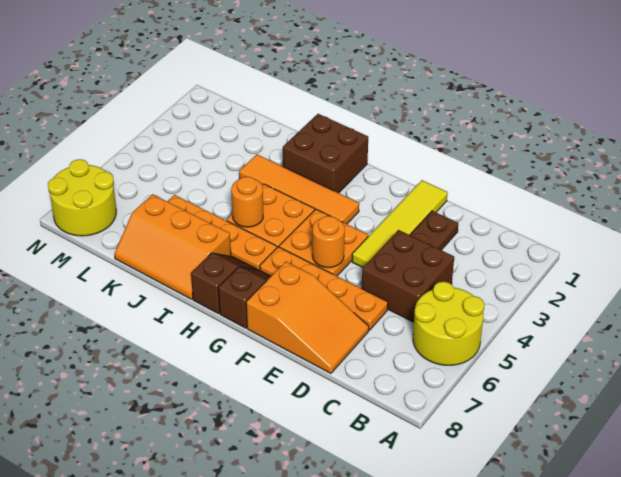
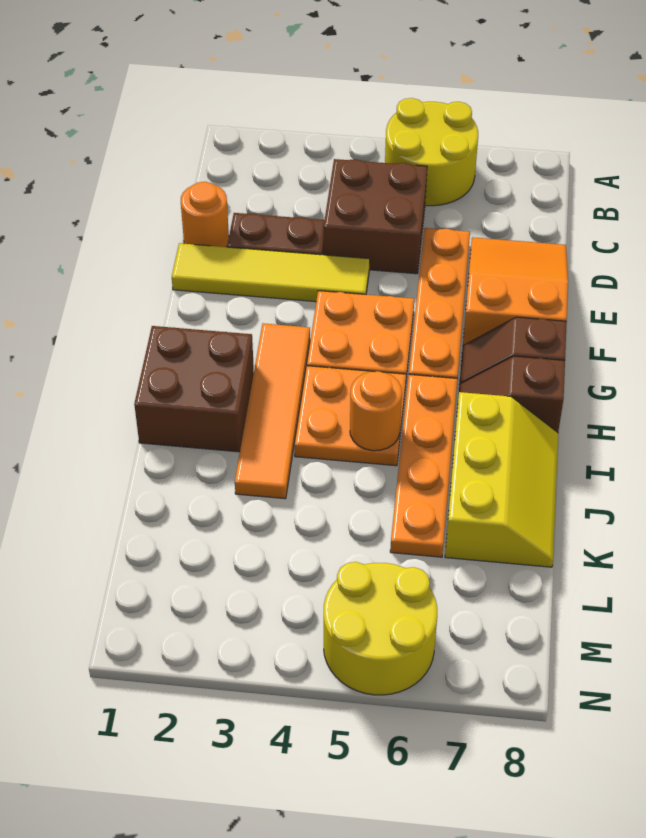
orange round brick F5 level 2 -> orange round brick D1 level 1
orange slope I7:K8 level 1 top 7 -> yellow slope I7:K8 level 1 top 7
yellow round brick M7:N8 level 1 -> yellow round brick M5:N6 level 1

